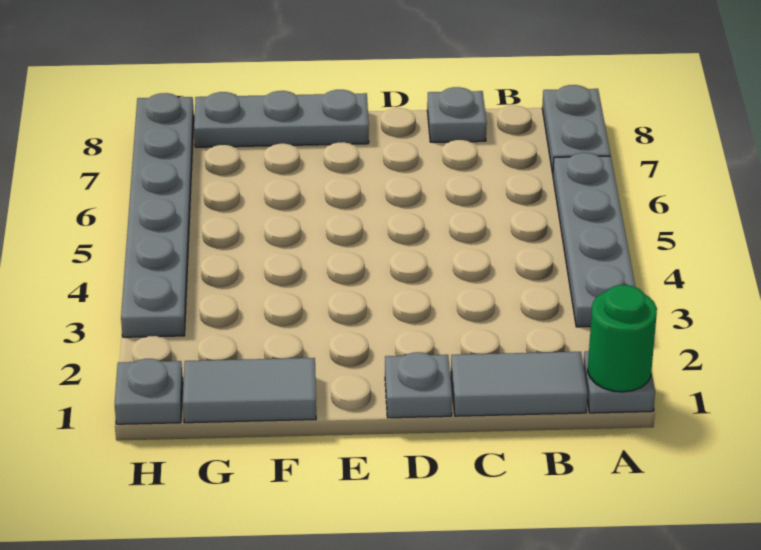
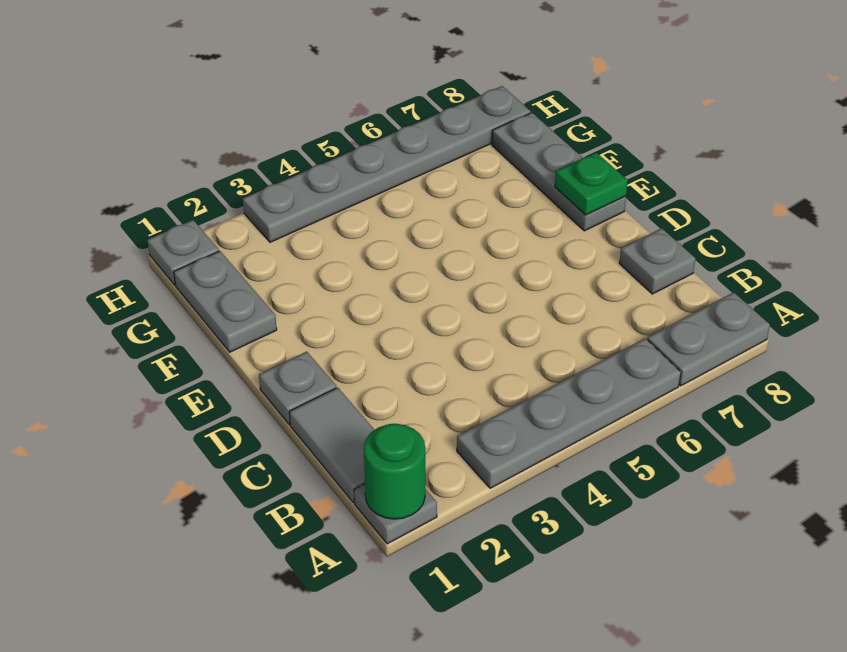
none -> green plate E8 level 2
grey tile F1:G1 level 1 -> grey plate F1:G1 level 1

